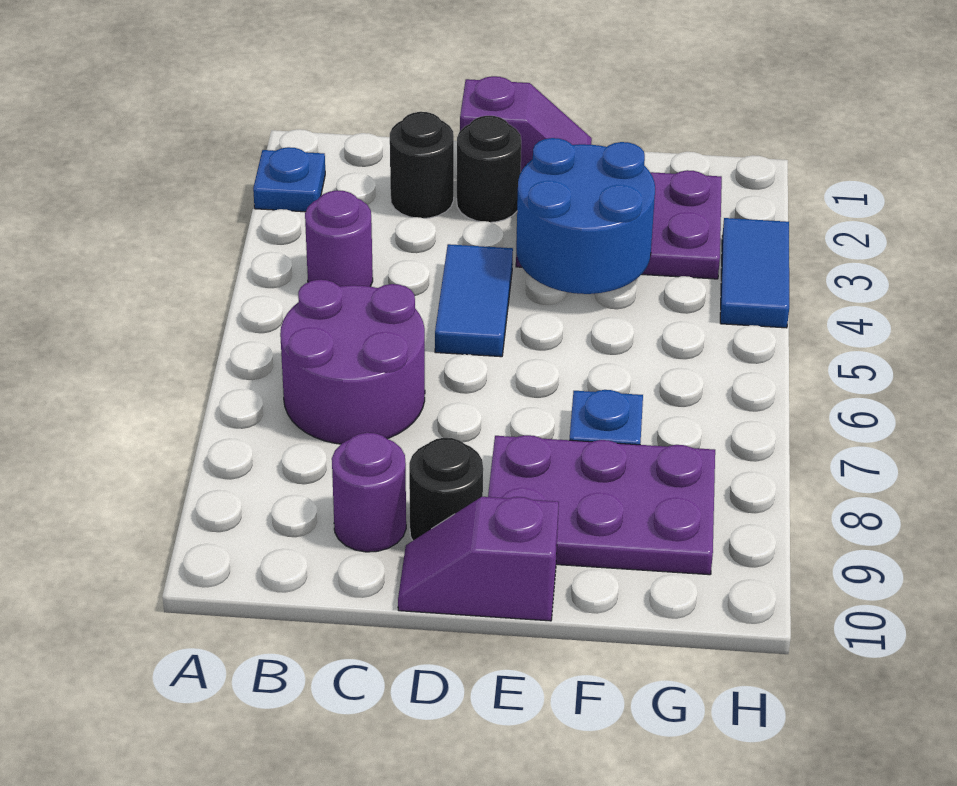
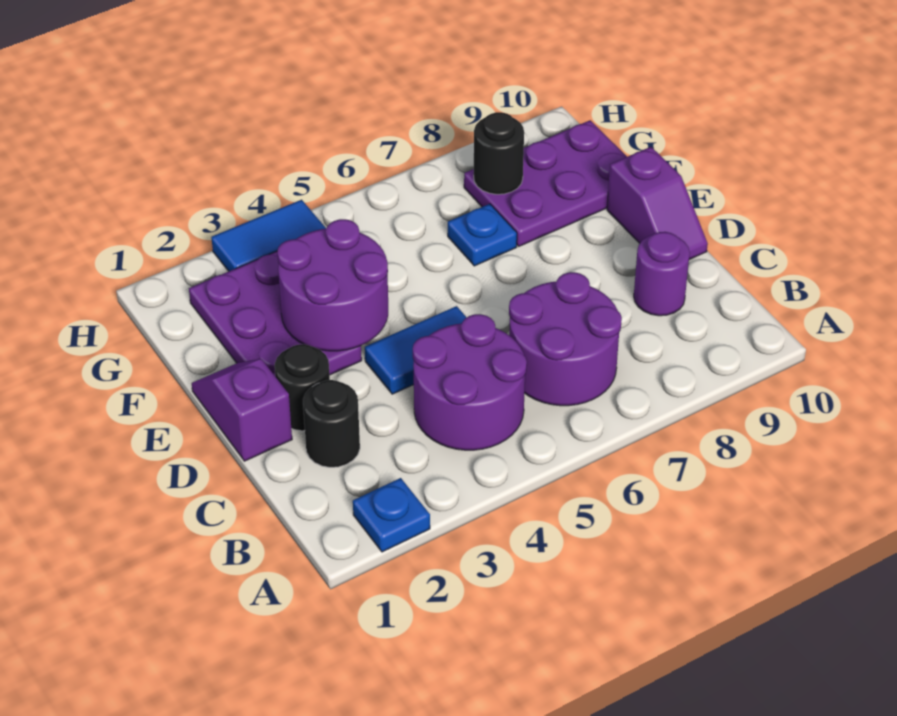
purple round brick B4 level 1 -> purple round brick B4:C5 level 1
black round brick D9 level 1 -> black round brick G8 level 2
blue round brick E3:F4 level 2 -> purple round brick E3:F4 level 2
purple plate E8:G9 level 1 -> purple plate F8:G10 level 1

